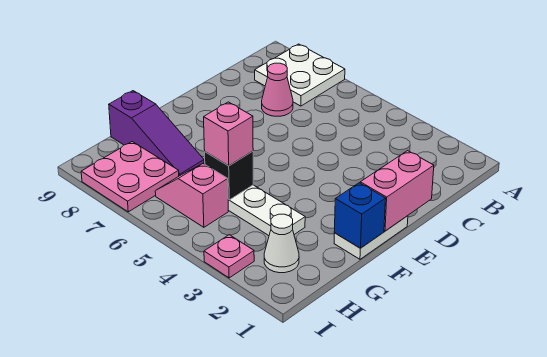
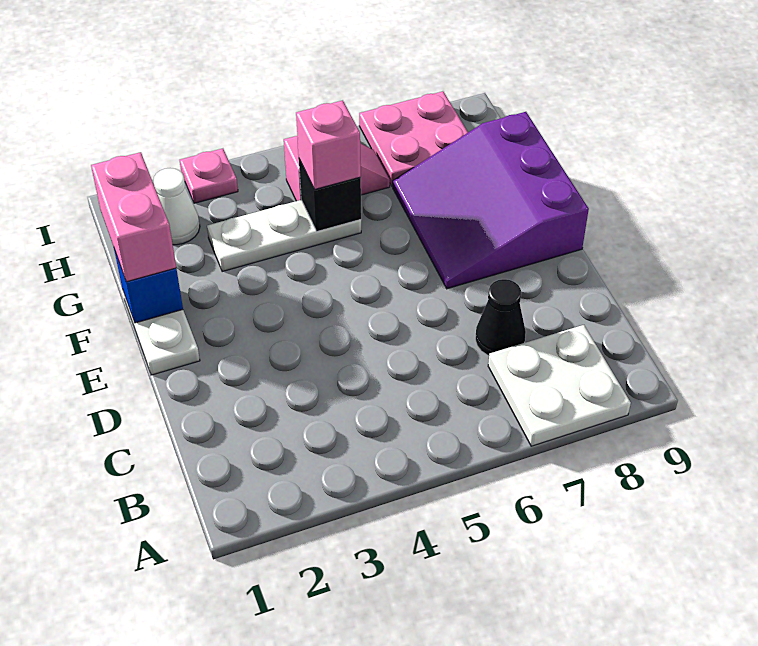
pink cone C7 level 1 -> black cone C7 level 1
pink brick D1:E1 level 2 -> pink brick F1:G1 level 3
purple slope G7:G9 level 1 top 9 -> purple slope E7:G9 level 1 top 9

